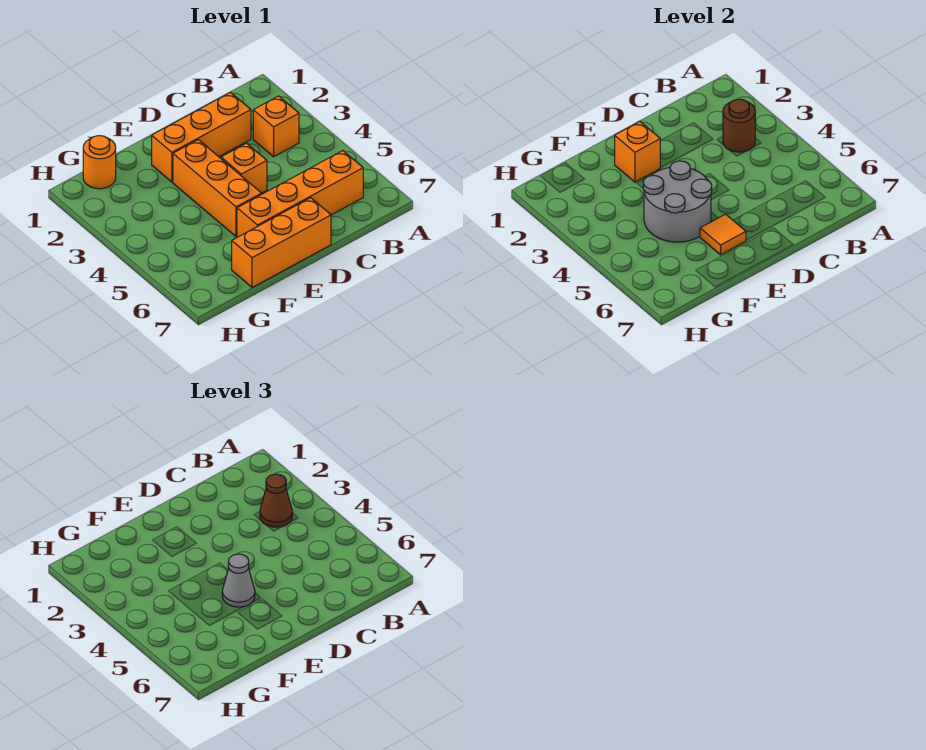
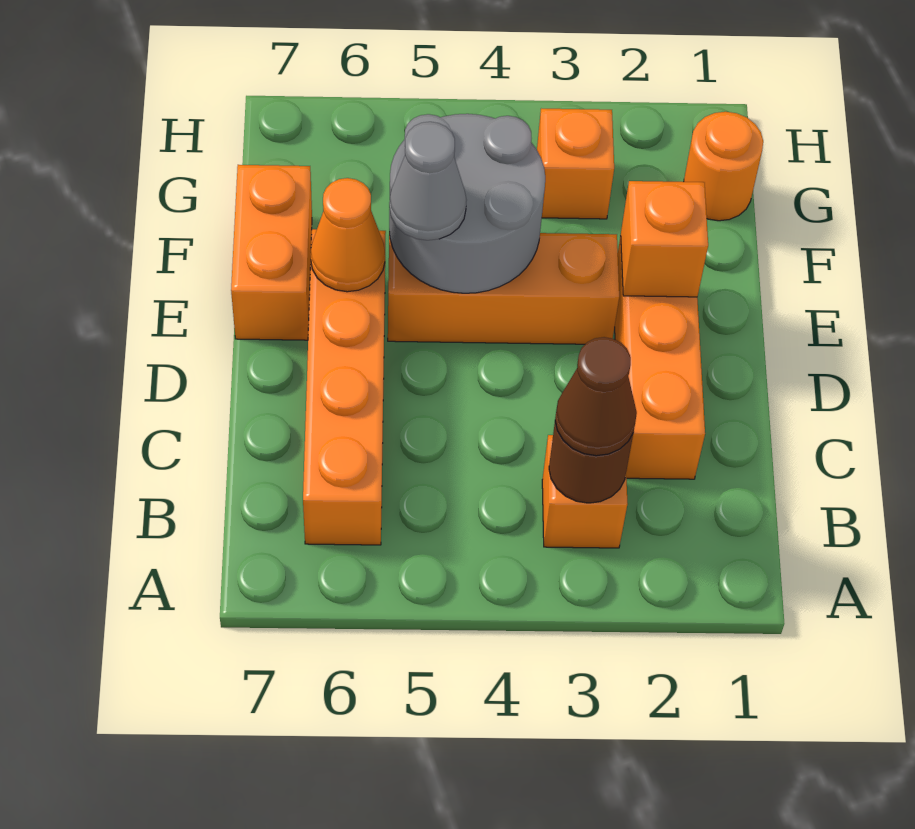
orange brick D4 level 1 -> orange brick G3 level 1
orange brick D7:F7 level 1 -> orange brick E7:F7 level 1
orange tile E6 level 2 -> orange cone E6 level 2

